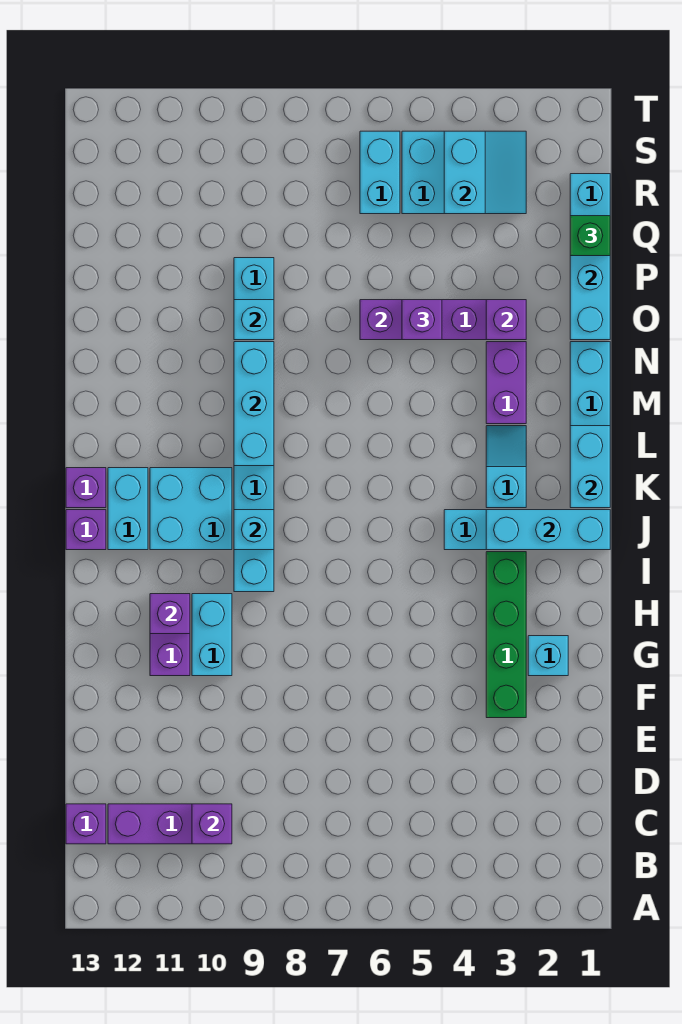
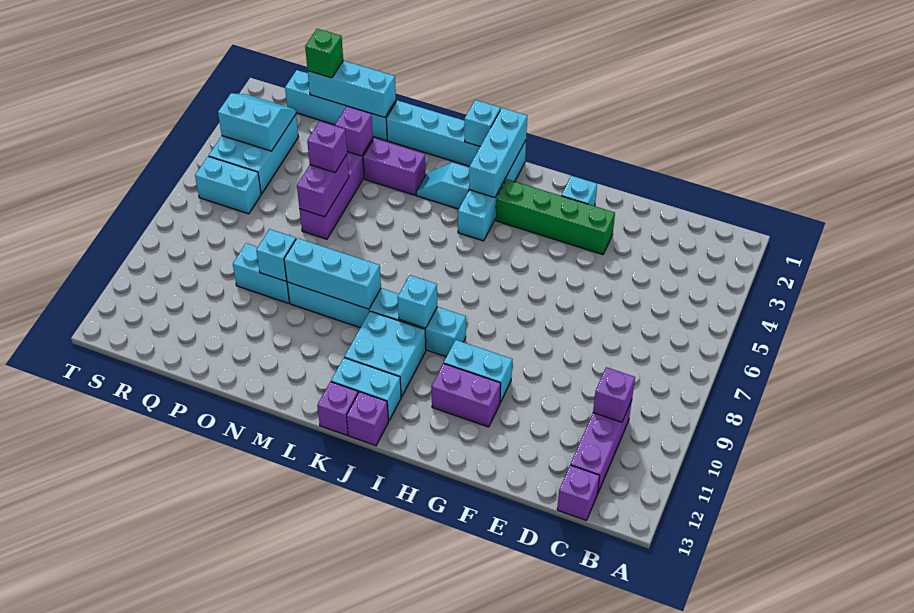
purple brick H11 level 2 -> none
cyan brick K1:L1 level 2 -> cyan brick K1 level 2

